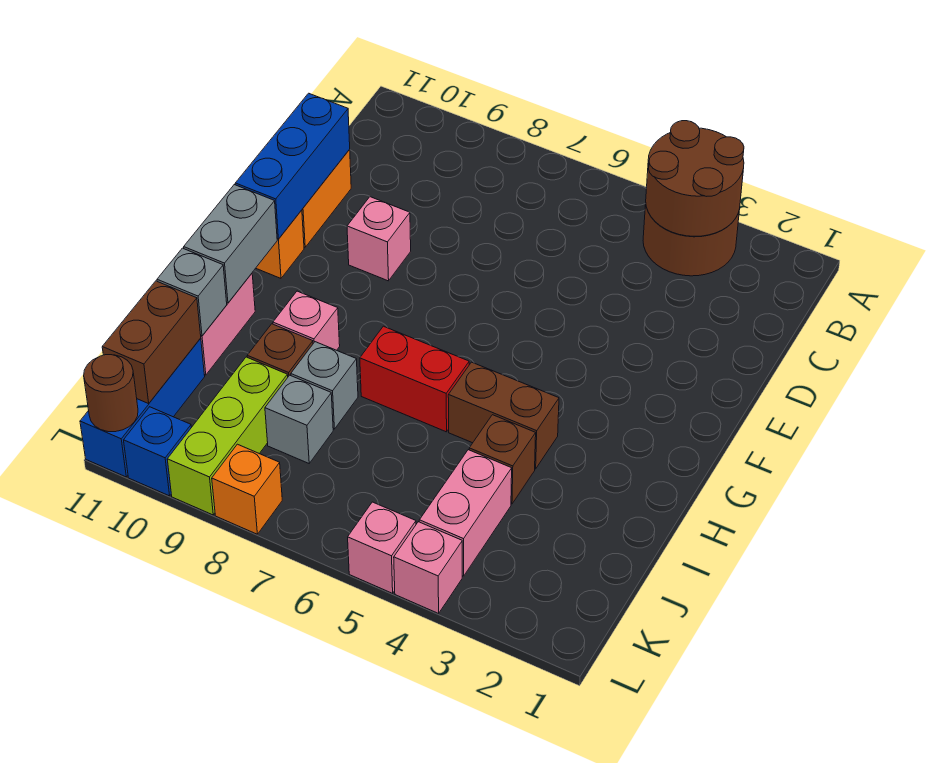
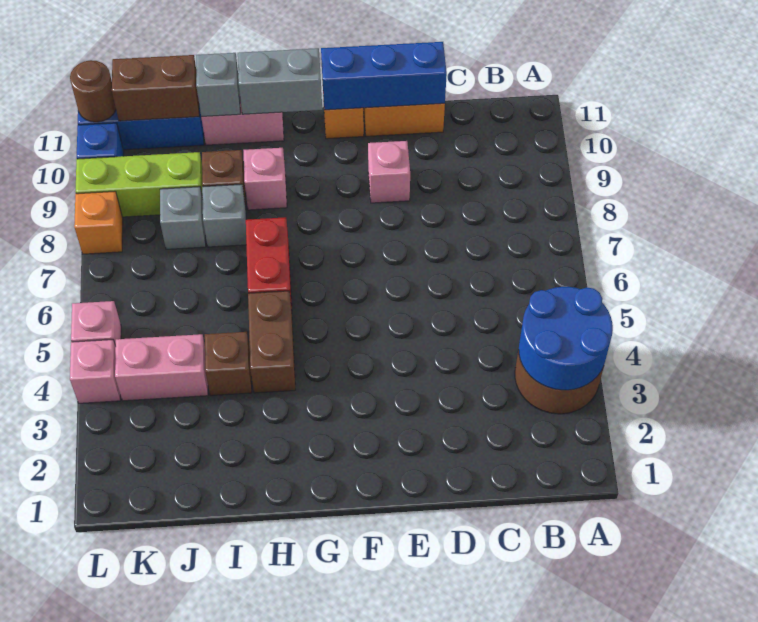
brown round brick A3:B4 level 2 -> blue round brick A3:B4 level 2

